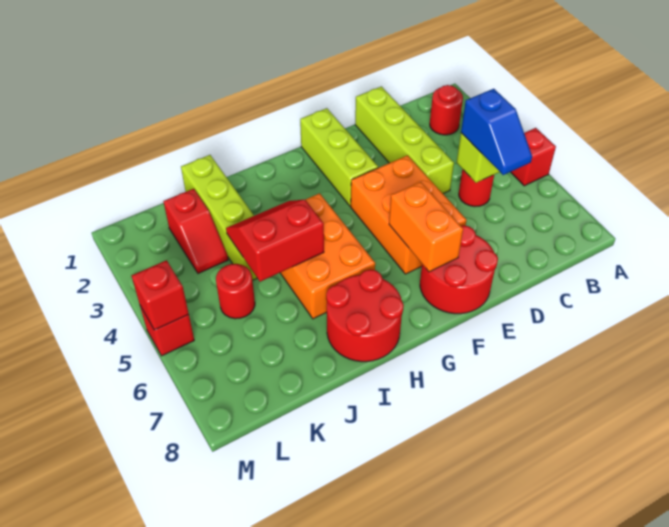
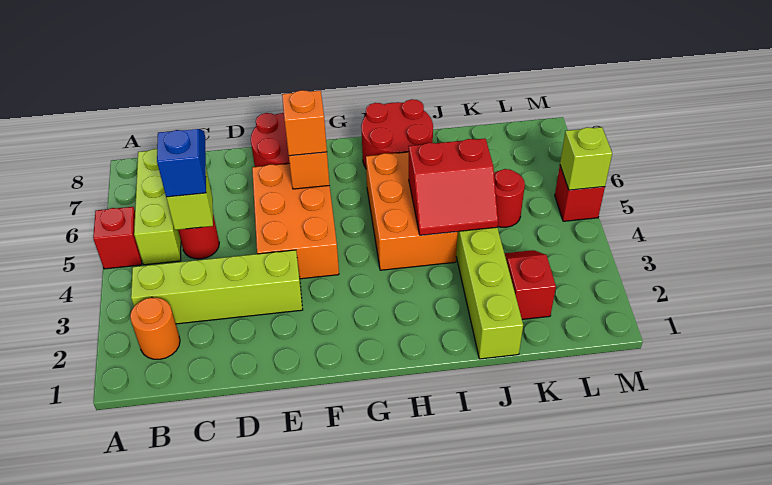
red round brick B2 level 1 -> orange round brick B2 level 1
lime brick D1:D4 level 1 -> lime brick B3:E3 level 1
lime brick F1:F3 level 1 -> lime brick B5:B7 level 1
none -> orange brick F6 level 3
red brick M5 level 2 -> lime brick M5 level 2

